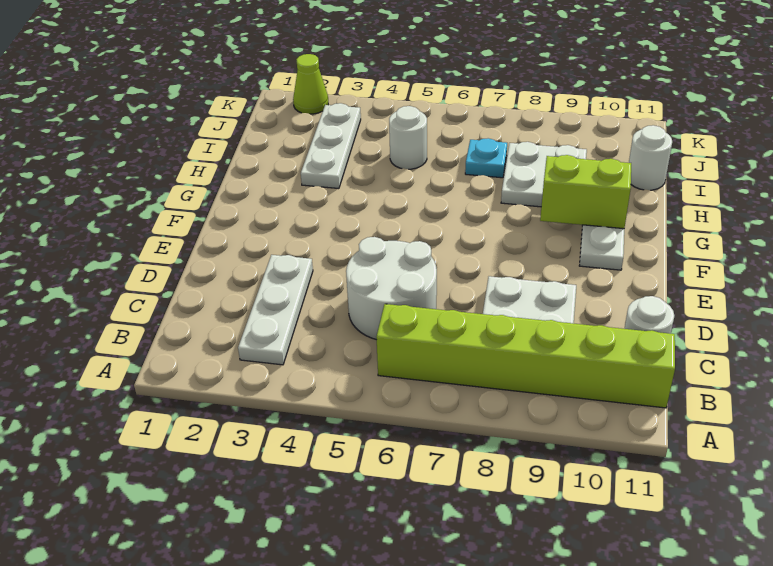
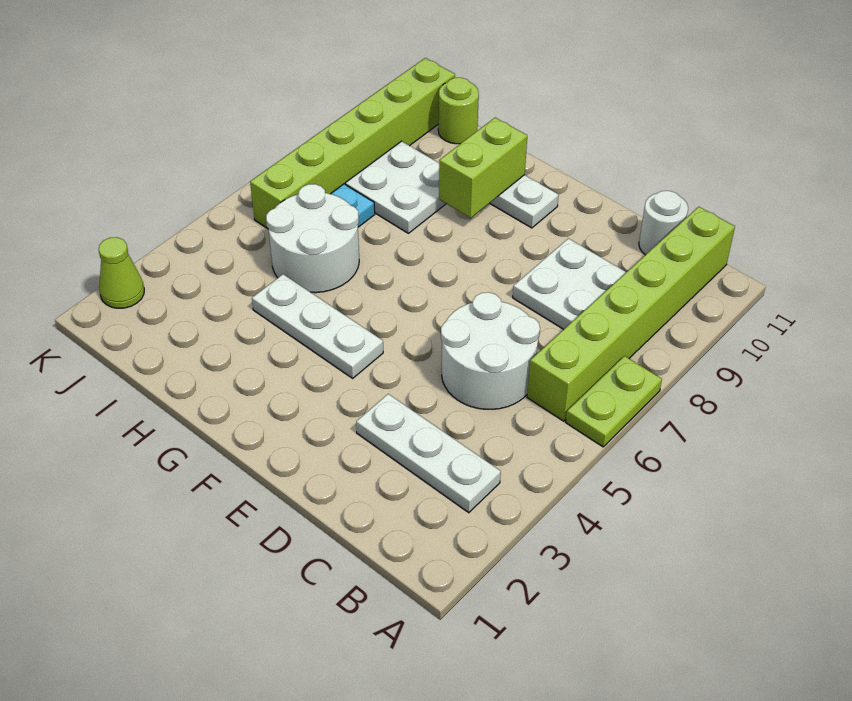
none -> lime plate A6:A7 level 1
white plate H3:J3 level 1 -> white plate F4:H4 level 1
white round brick I5 level 1 -> white round brick H5:I6 level 1
white round brick I11 level 1 -> lime round brick I11 level 1
none -> lime brick J6:J11 level 1

